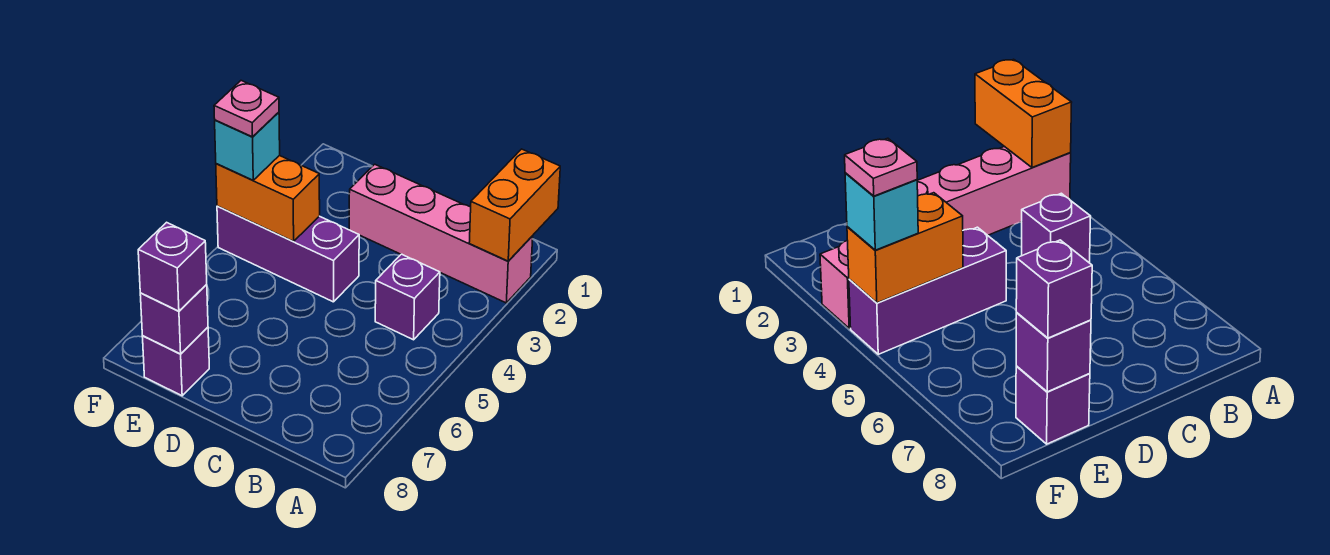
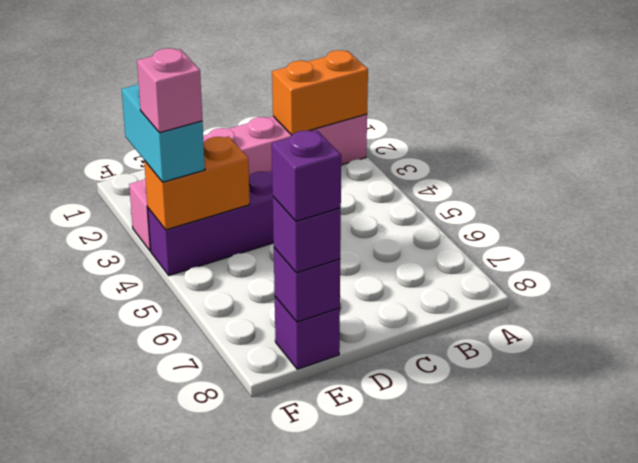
orange brick A1:A2 level 2 -> orange brick A2:B2 level 2
purple brick B4 level 1 -> purple brick E8 level 4
cyan brick F4 level 3 -> cyan brick F3:F4 level 3
pink plate F4 level 4 -> pink brick F4 level 4

